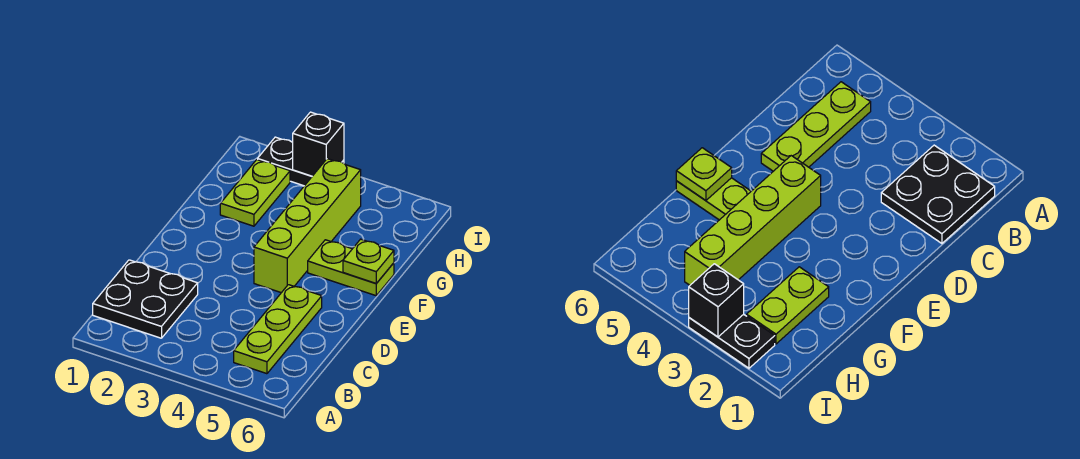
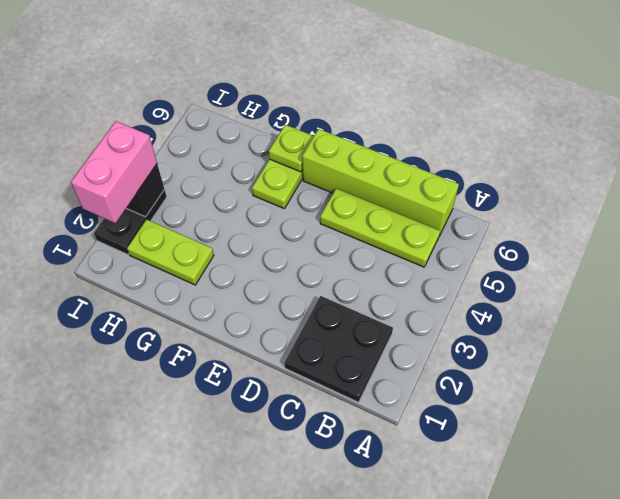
lime brick E4:H4 level 1 -> lime brick B6:E6 level 1
none -> pink brick I2:I3 level 3

